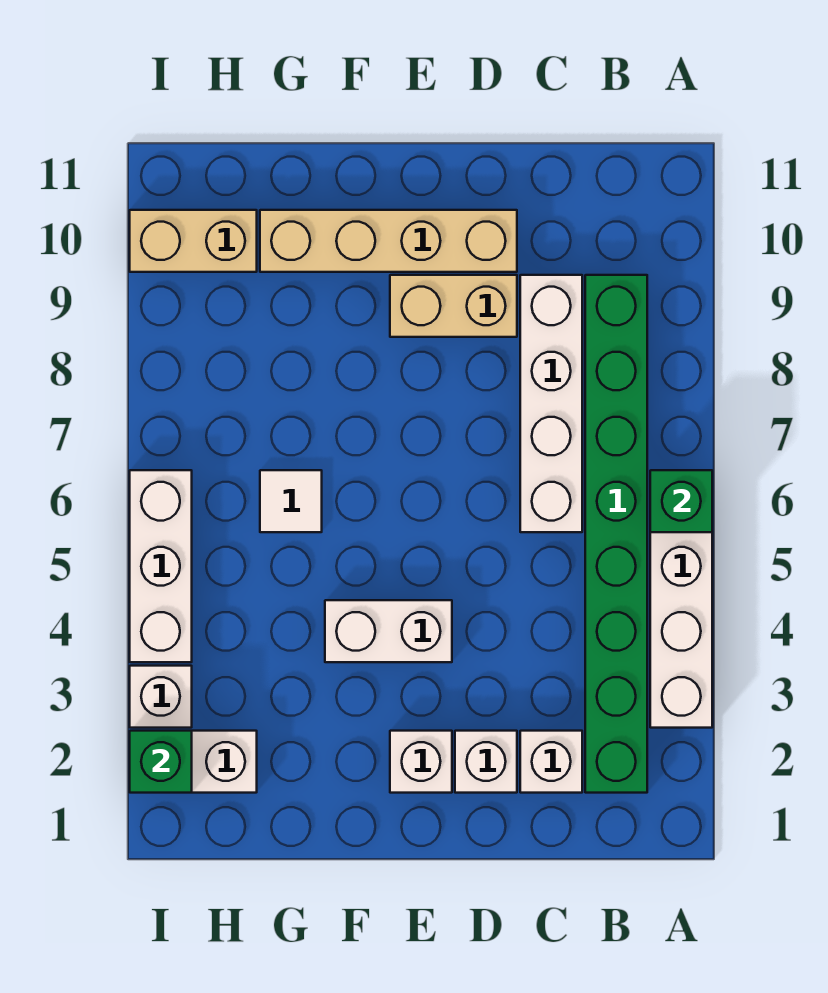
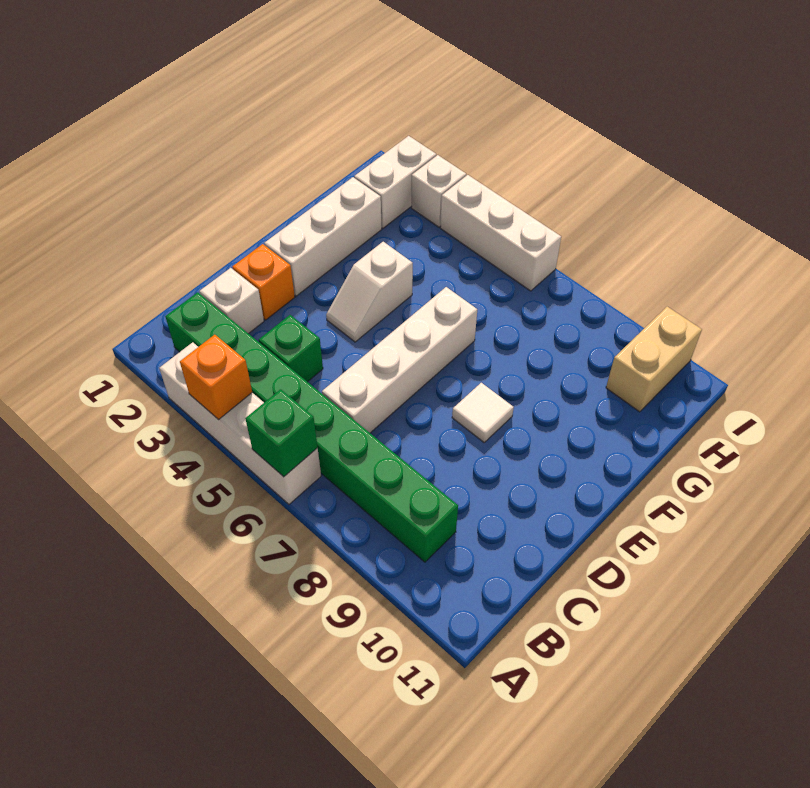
none -> orange brick A4 level 2
white brick C6:C9 level 1 -> white brick C6:F6 level 1
white brick D2 level 1 -> orange brick D2 level 1
tan brick D9:E9 level 1 -> none
tan brick D10:G10 level 1 -> none
white brick E2 level 1 -> white brick E2:G2 level 1
white brick E4:F4 level 1 -> white slope E4:F4 level 1 top F
white tile G6 level 1 -> white tile E8 level 1
green brick I2 level 2 -> green brick C4 level 1

